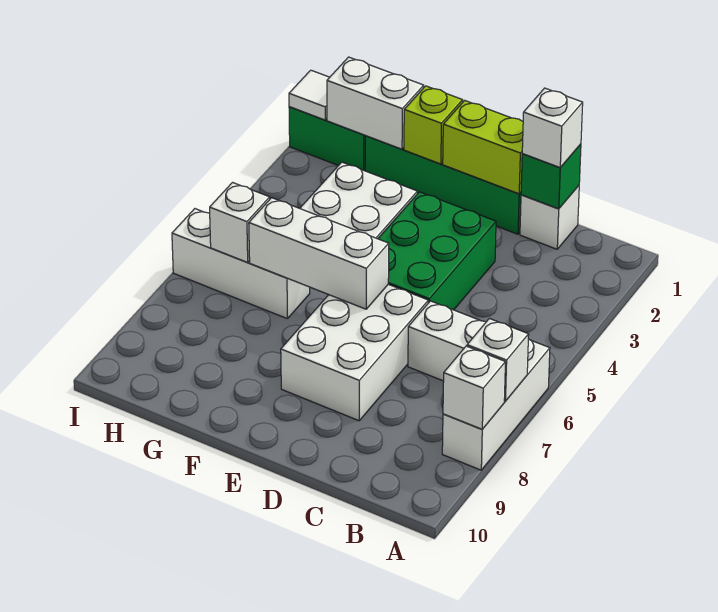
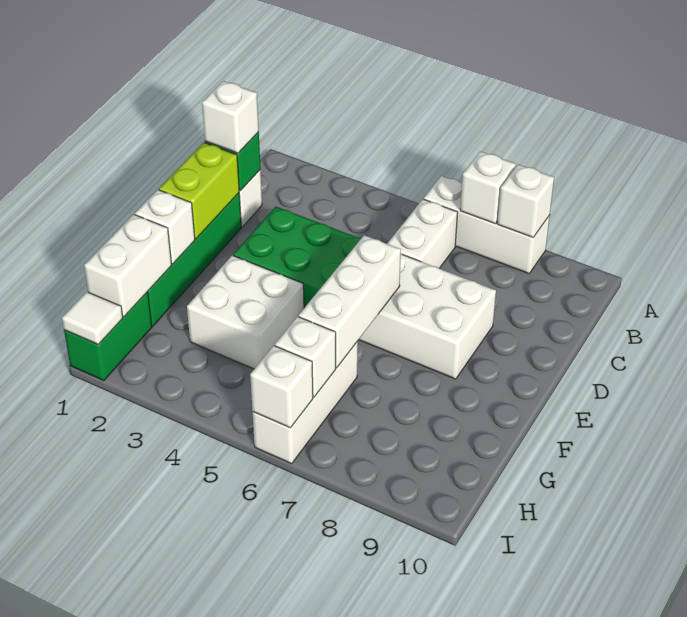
lime brick F1 level 2 -> white brick F1 level 2
none -> white brick I6 level 2

